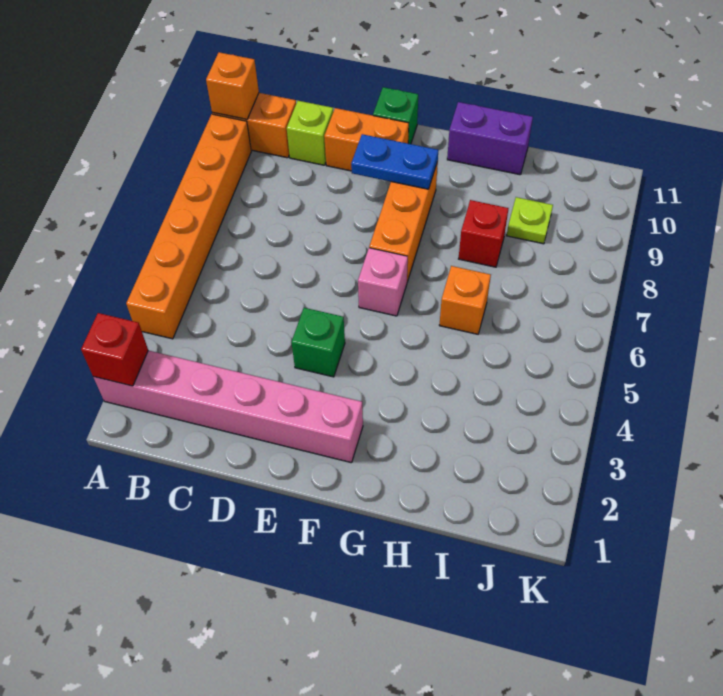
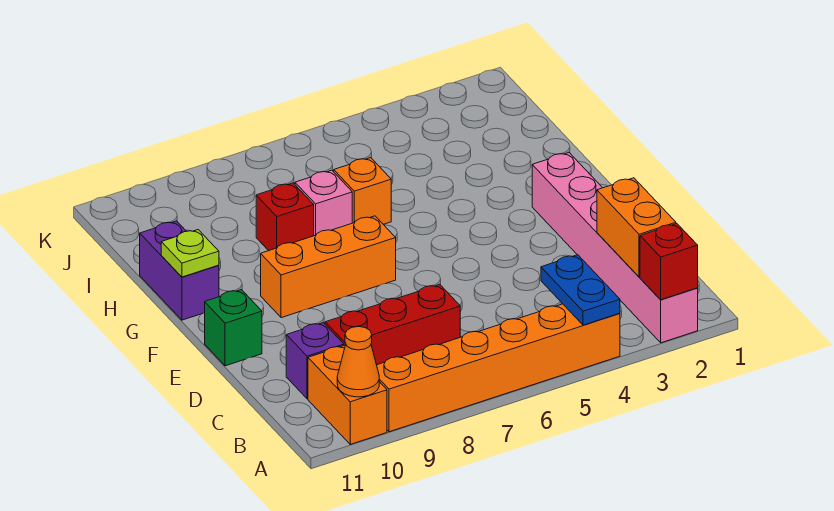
orange brick A10 level 2 -> orange cone A10 level 2
none -> red brick C7:C9 level 1
lime brick C10 level 1 -> purple brick C10 level 1
orange brick D10:E10 level 1 -> orange brick B2:C2 level 2
green brick E4 level 1 -> none
blue plate E9:F9 level 2 -> blue plate A4:B4 level 2
pink brick F6 level 1 -> pink brick H7 level 1
lime plate I9 level 1 -> lime plate G11 level 2

